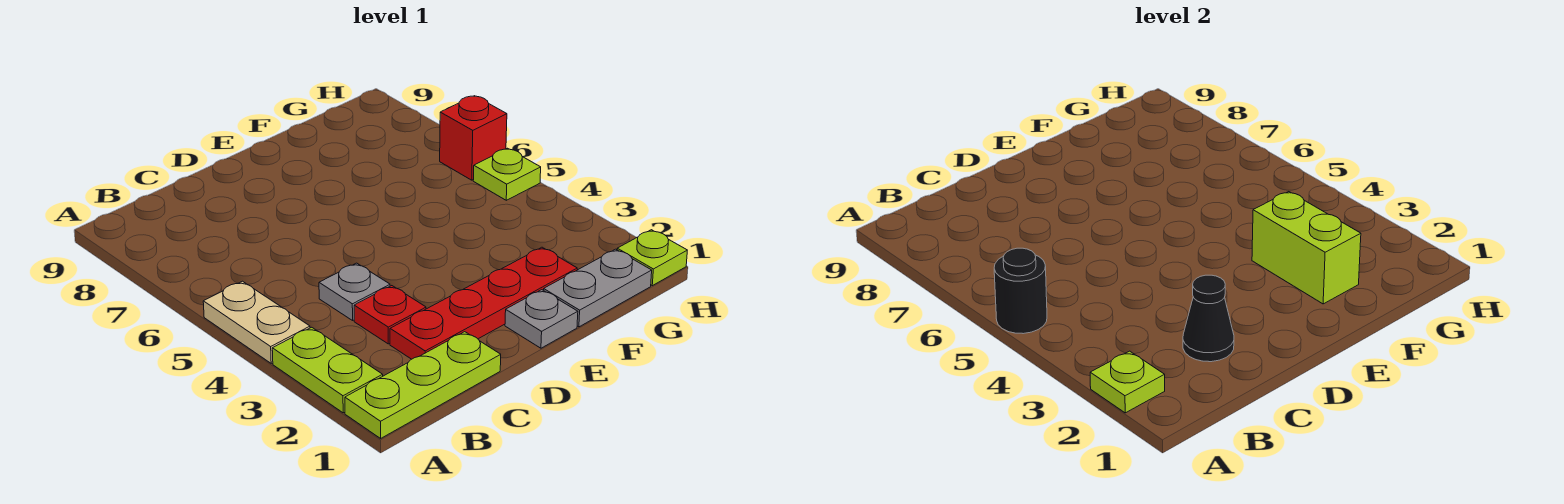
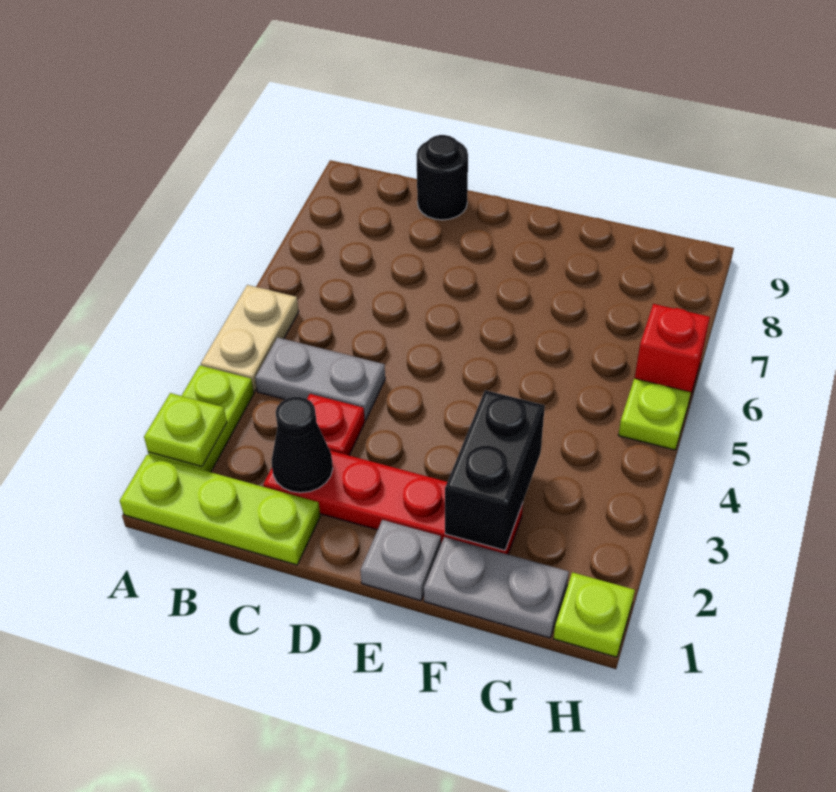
black round brick A5 level 2 -> black round brick C9 level 1
grey plate C4 level 1 -> grey plate B4:C4 level 1
lime brick F2:F3 level 2 -> black brick F2:F3 level 2

